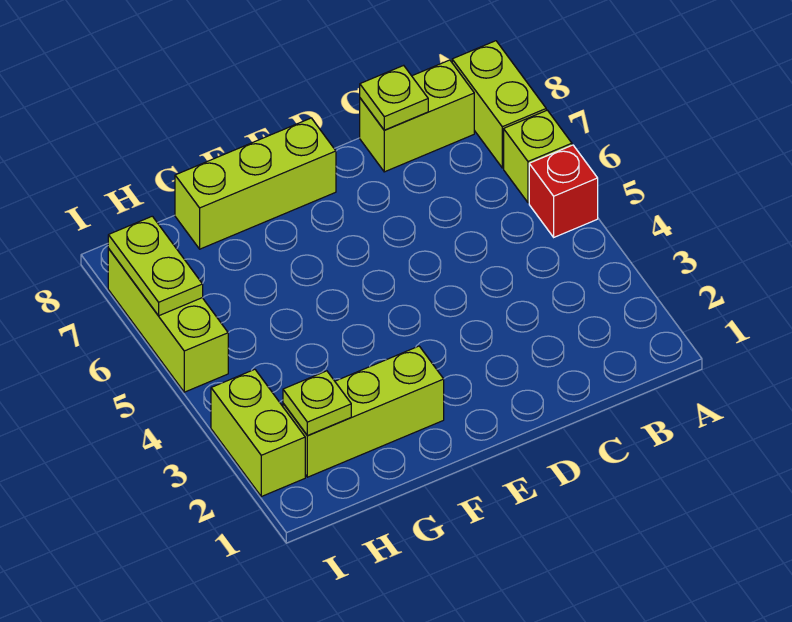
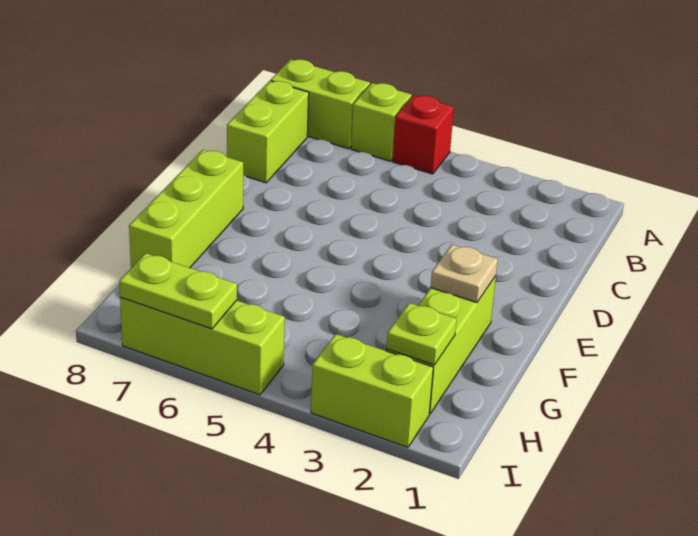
lime plate C8 level 2 -> none
none -> tan plate F2 level 2

